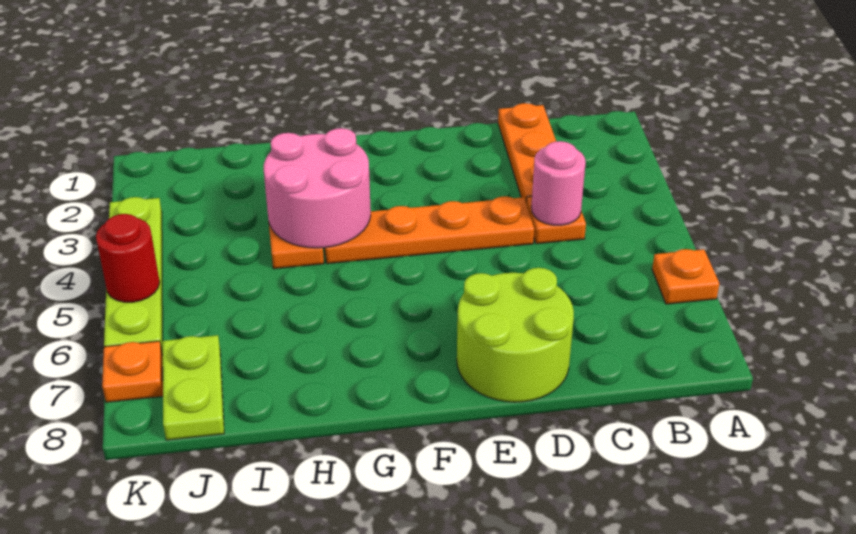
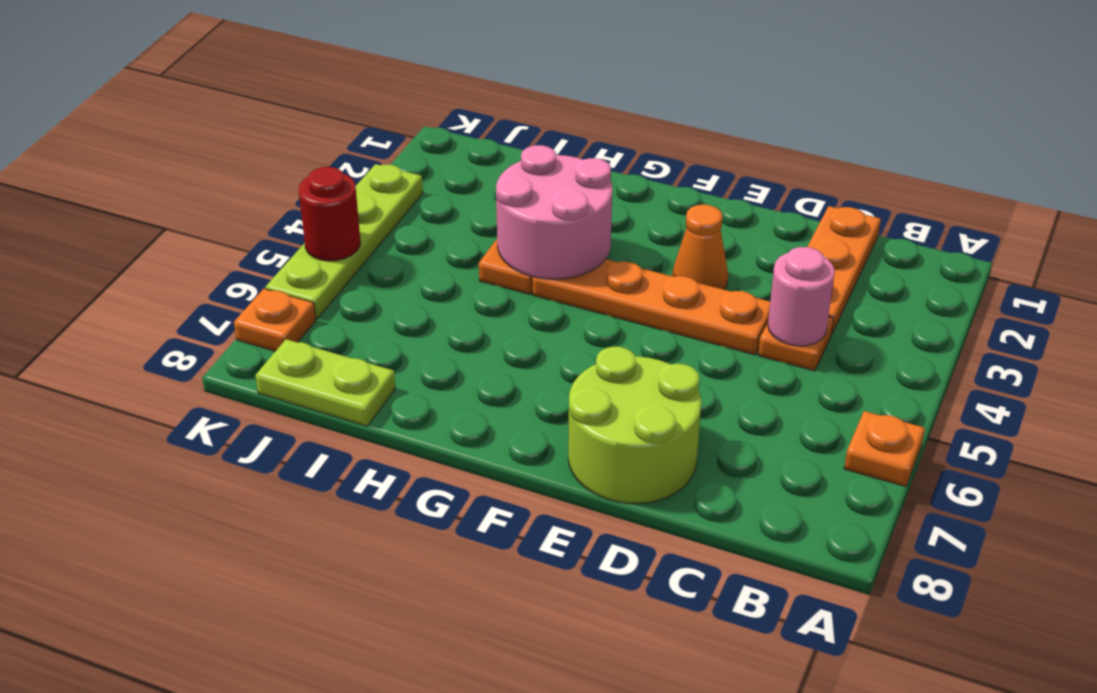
none -> orange cone E3 level 1
lime plate J7:J8 level 1 -> lime plate I8:J8 level 1

